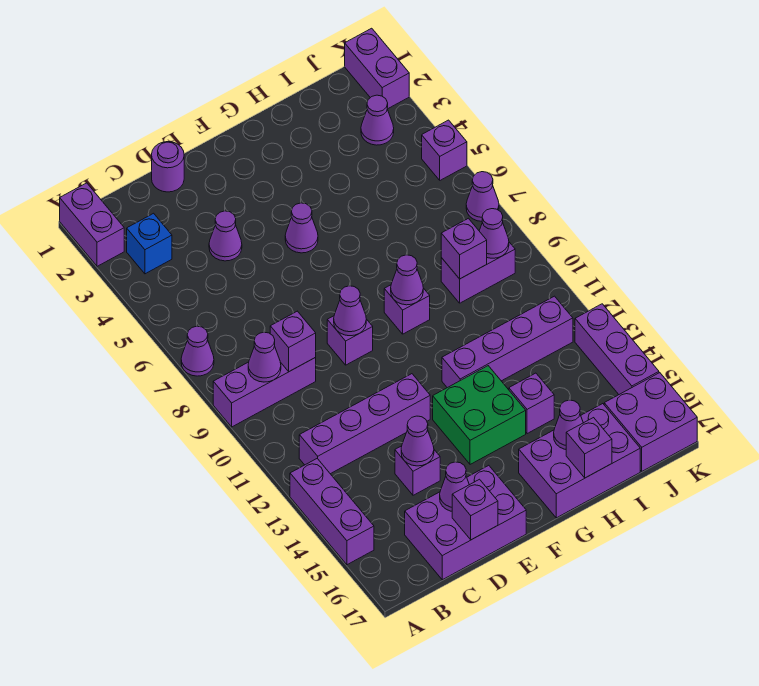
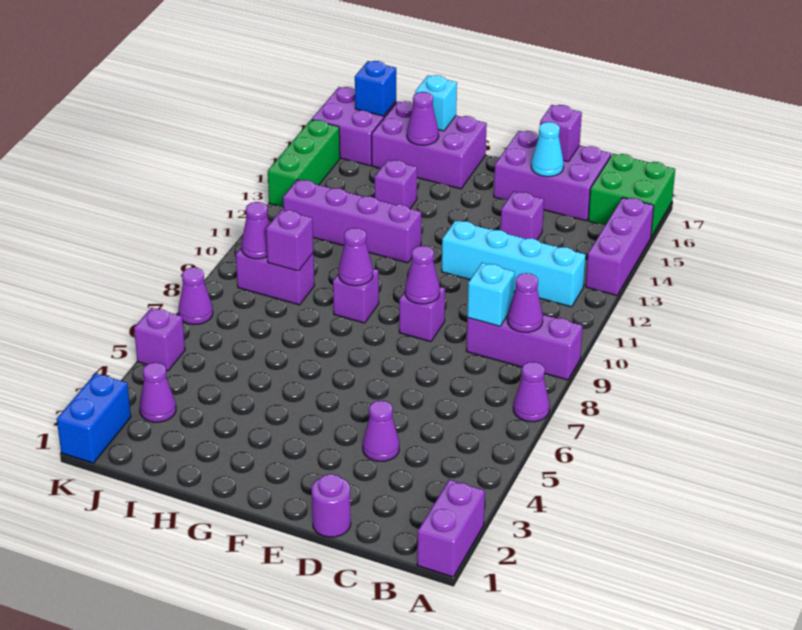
blue brick B3 level 1 -> blue brick J17 level 2
purple brick B12:E12 level 1 -> cyan brick B12:E12 level 1
purple brick C9 level 2 -> cyan brick C9 level 2
purple cone D14 level 2 -> none
purple cone D16 level 2 -> cyan cone D16 level 2
purple cone F5 level 1 -> none
green brick F13:G14 level 1 -> green brick A16:B17 level 1
purple brick H17 level 2 -> cyan brick H17 level 2
purple brick K1:K2 level 1 -> blue brick K1:K2 level 1
purple brick K13:K15 level 1 -> green brick K13:K15 level 1

